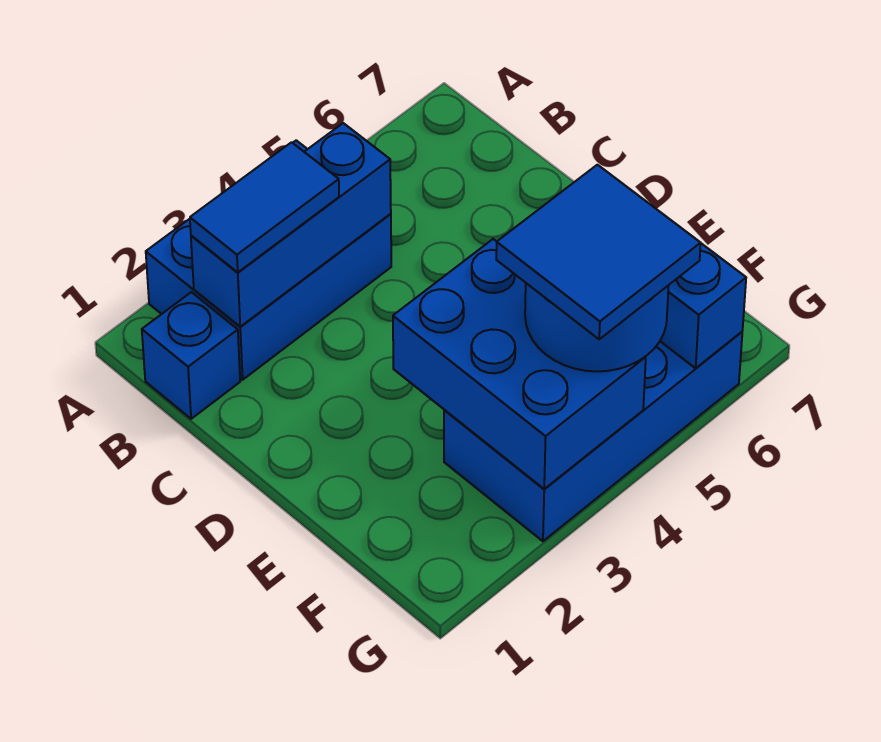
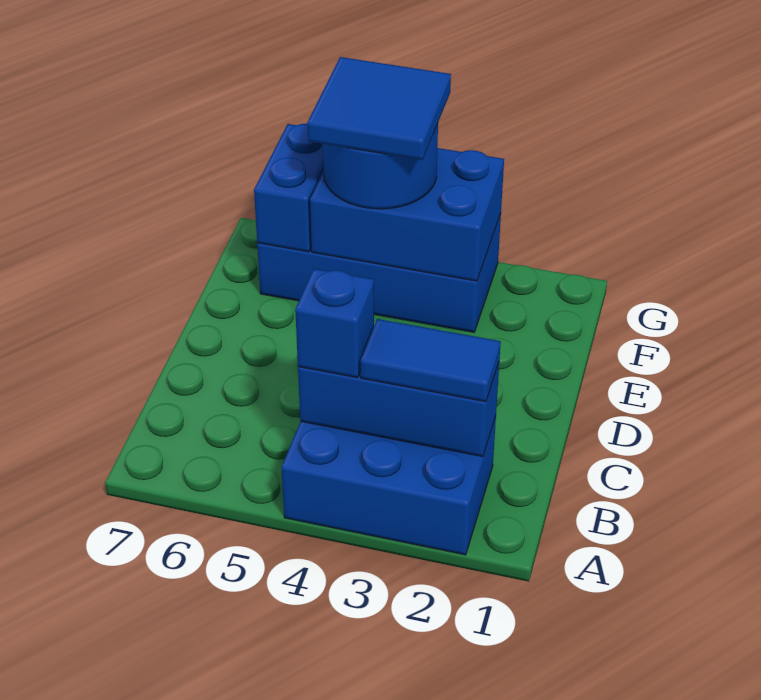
blue brick B1 level 1 -> blue brick B4 level 3
blue brick E3:G4 level 2 -> blue brick F3:G5 level 2

